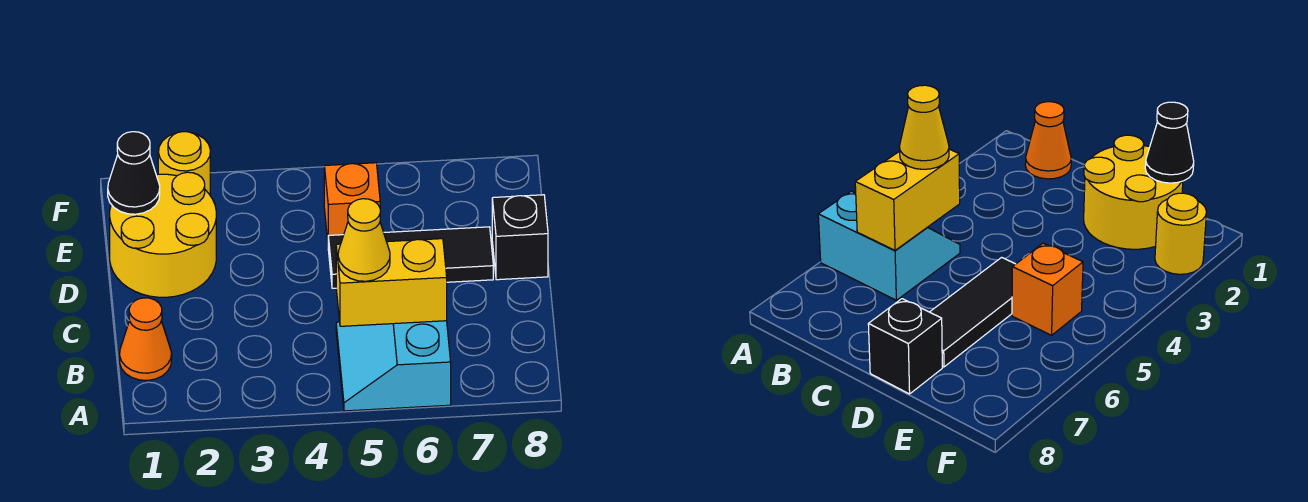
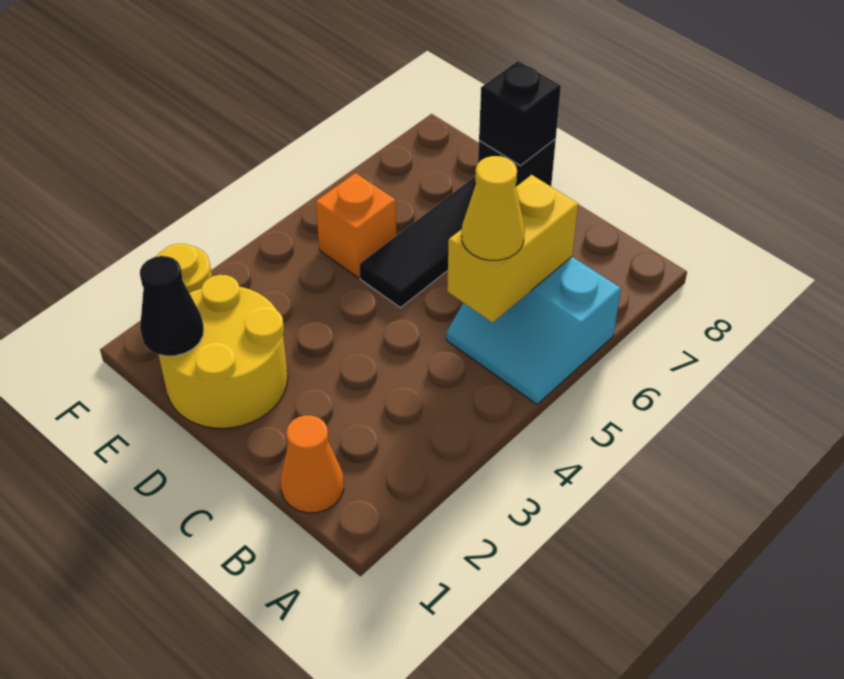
none -> black brick D8 level 2

